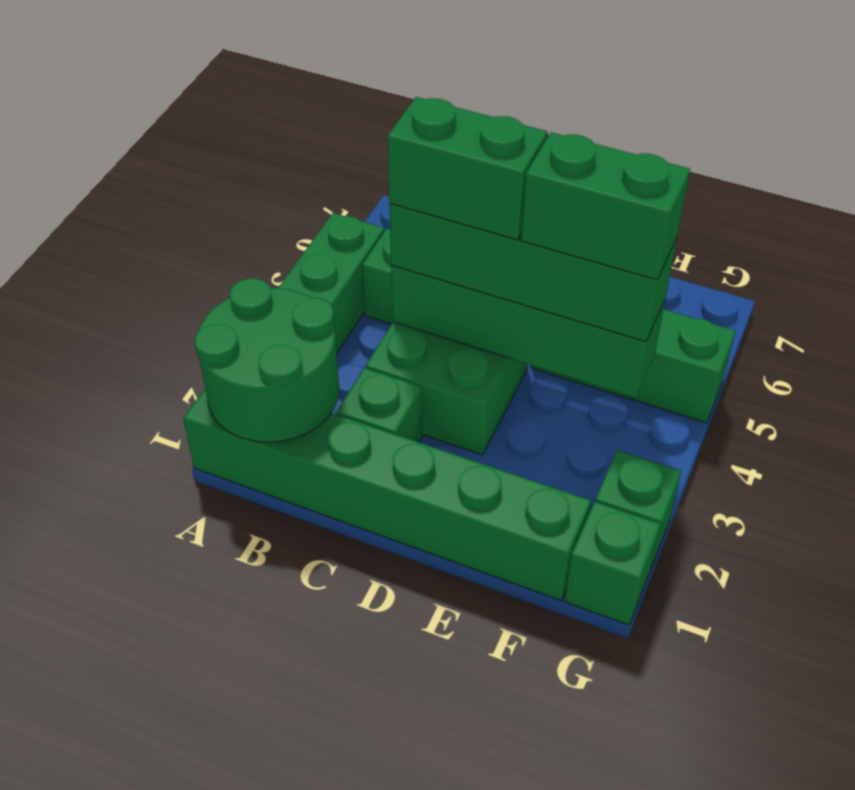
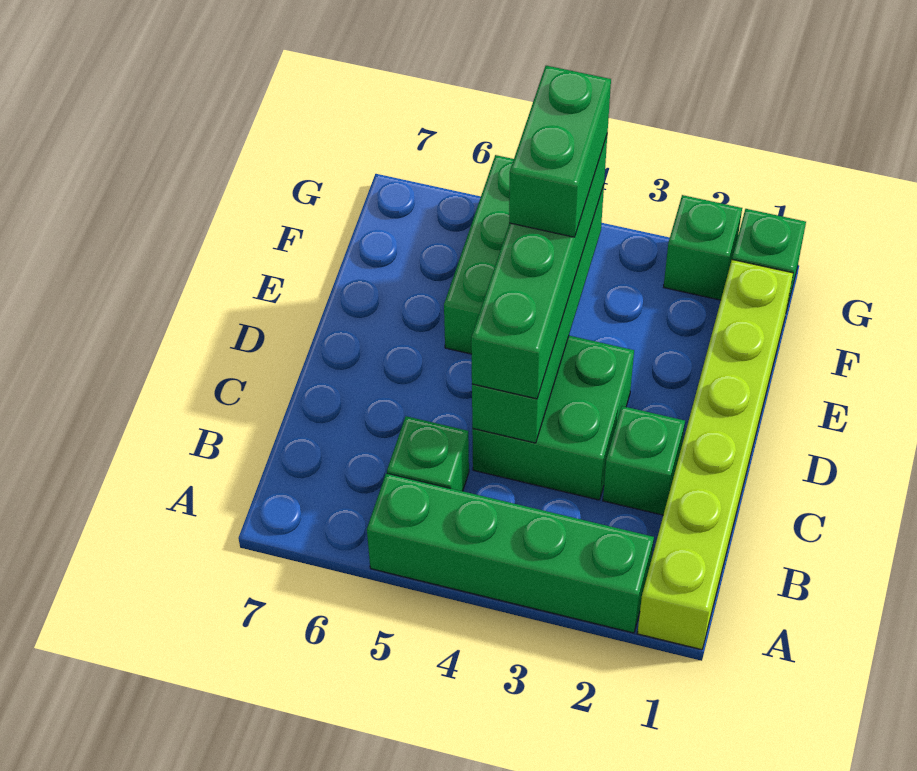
green brick A1:F1 level 1 -> lime brick A1:F1 level 1
green round brick A1:B2 level 2 -> none
green brick C4:D4 level 4 -> none

